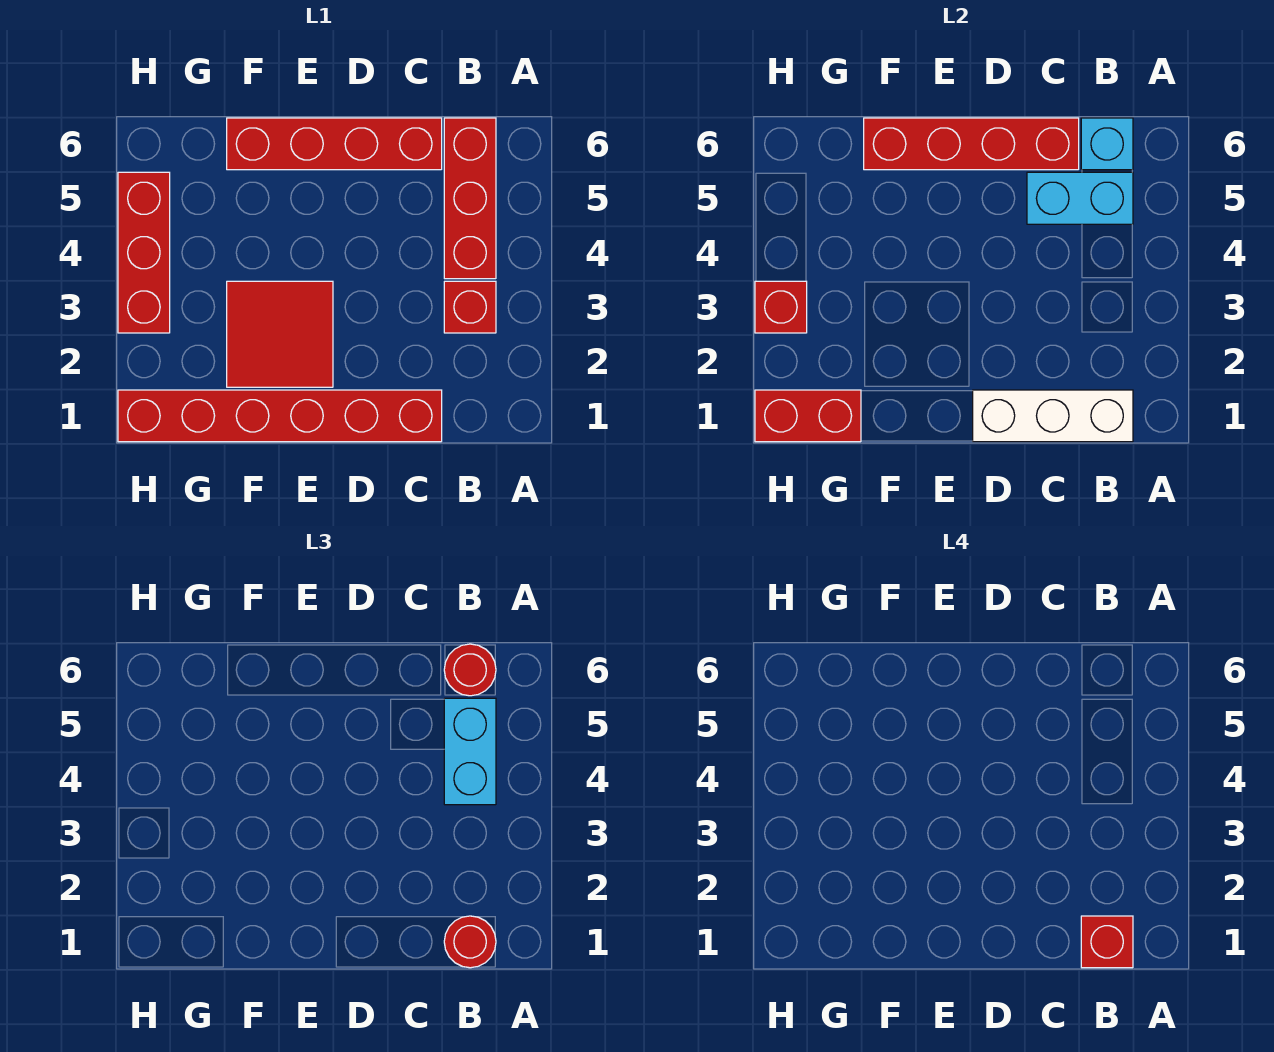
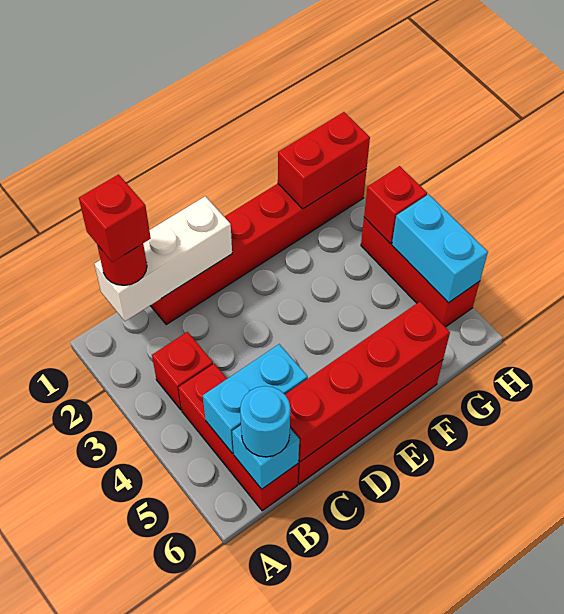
cyan brick B4:B5 level 3 -> cyan brick H4:H5 level 2
red round brick B6 level 3 -> cyan round brick B6 level 3
red tile E2:F3 level 1 -> none

